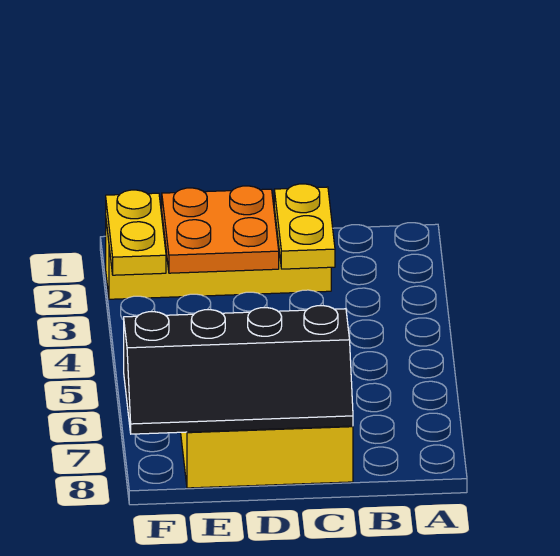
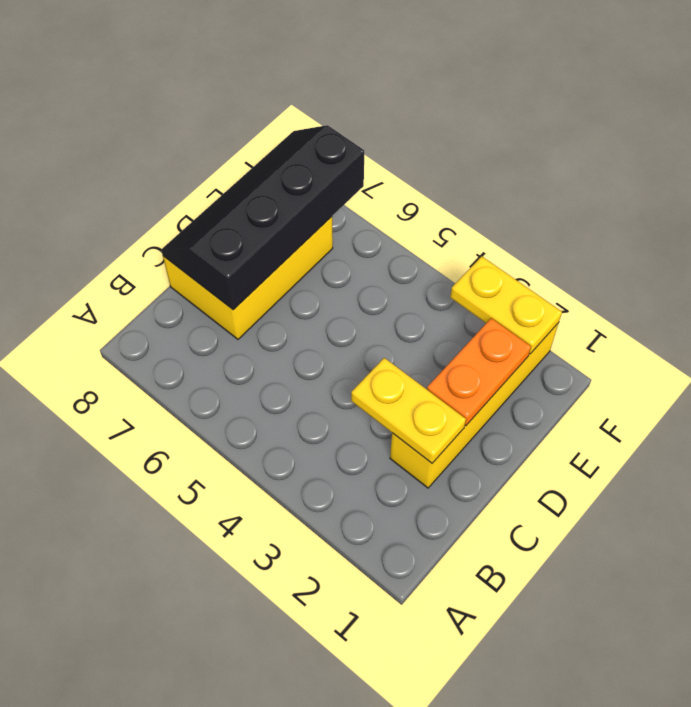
orange plate D2:E3 level 2 -> orange plate D2:E2 level 2

